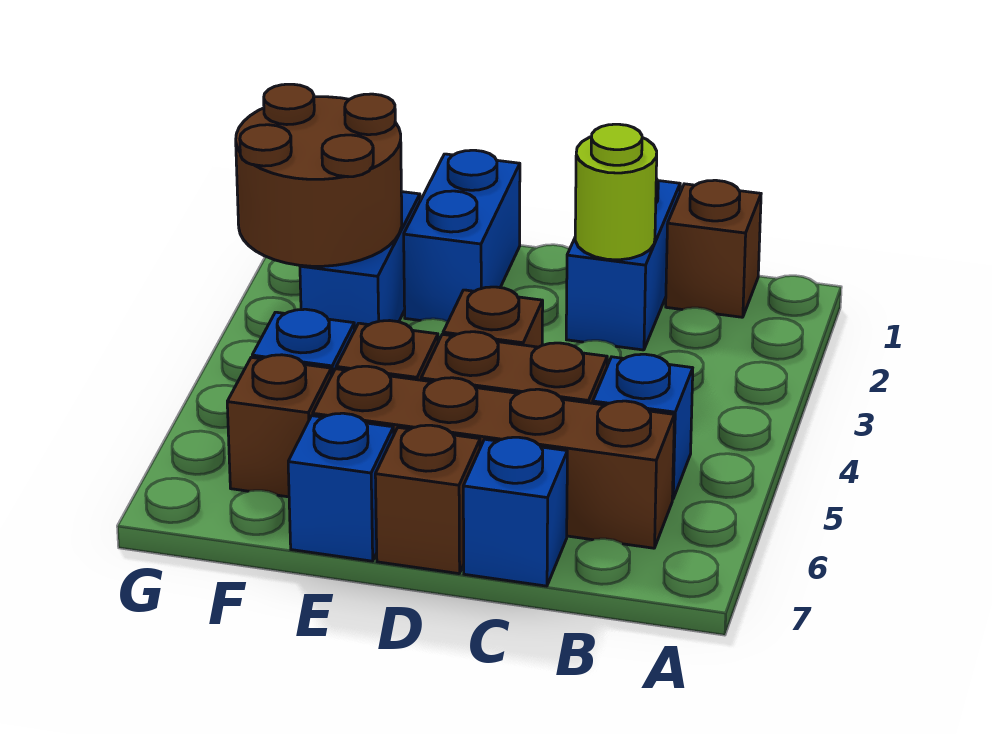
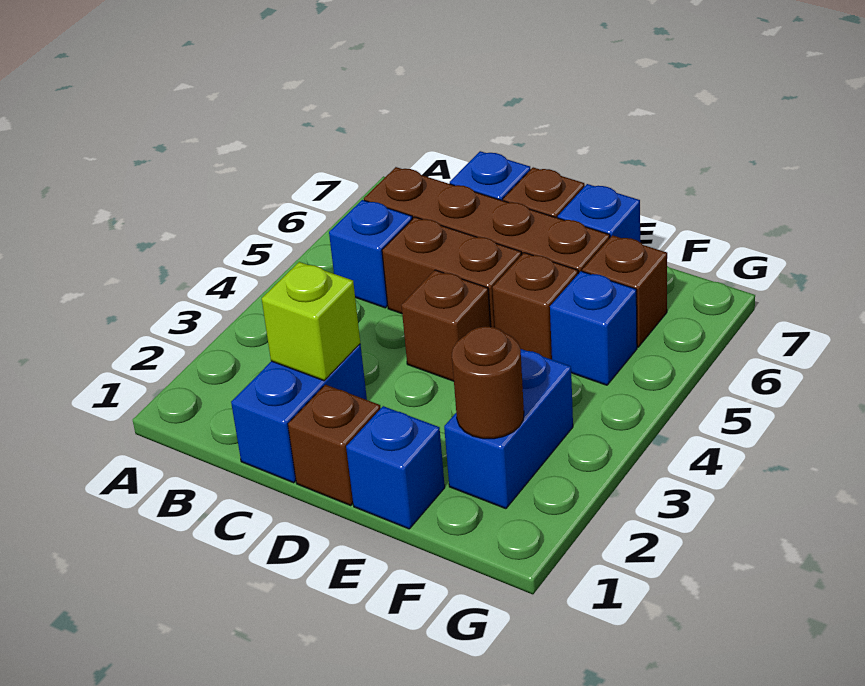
brown brick B1 level 1 -> brown brick D1 level 1
lime round brick C2 level 2 -> lime brick C2 level 2
blue brick E1:E2 level 1 -> blue brick E1 level 1
brown round brick F2:G3 level 2 -> brown round brick F2 level 2

